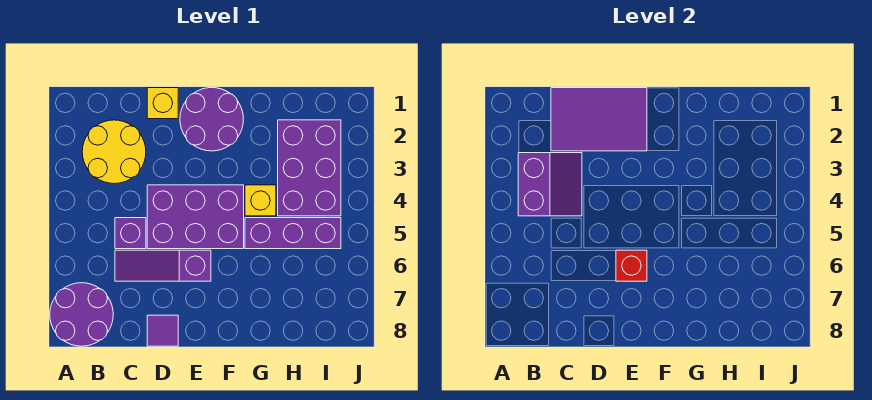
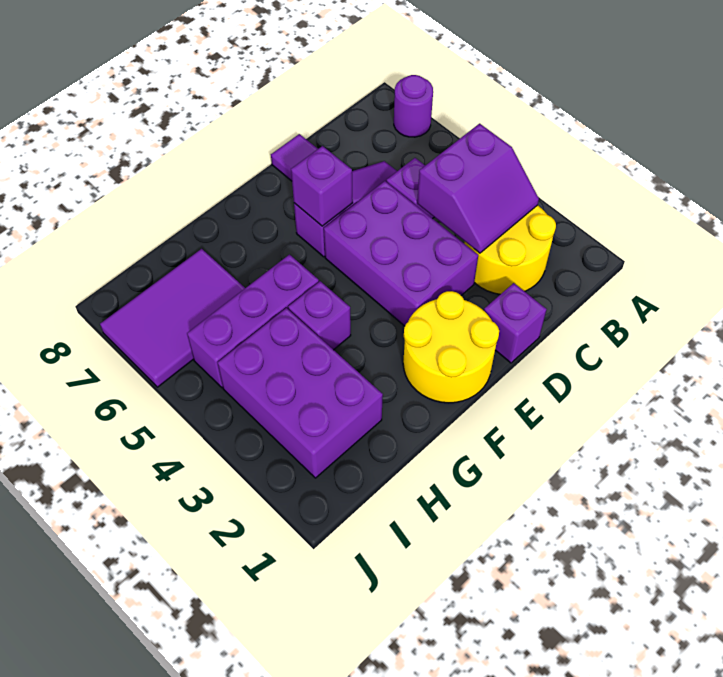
purple round brick A7:B8 level 1 -> purple round brick A7 level 1
purple slope B3:C4 level 2 top B -> purple slope B3:C4 level 2 top 4
purple tile C1:E2 level 2 -> purple tile H6:J7 level 1
yellow brick D1 level 1 -> purple brick D1 level 1
purple brick D4:F5 level 1 -> purple brick D3:E5 level 1
purple round brick E1:F2 level 1 -> yellow round brick E1:F2 level 1
red brick E6 level 2 -> purple brick E6 level 2
yellow brick G4 level 1 -> purple brick G4 level 1

